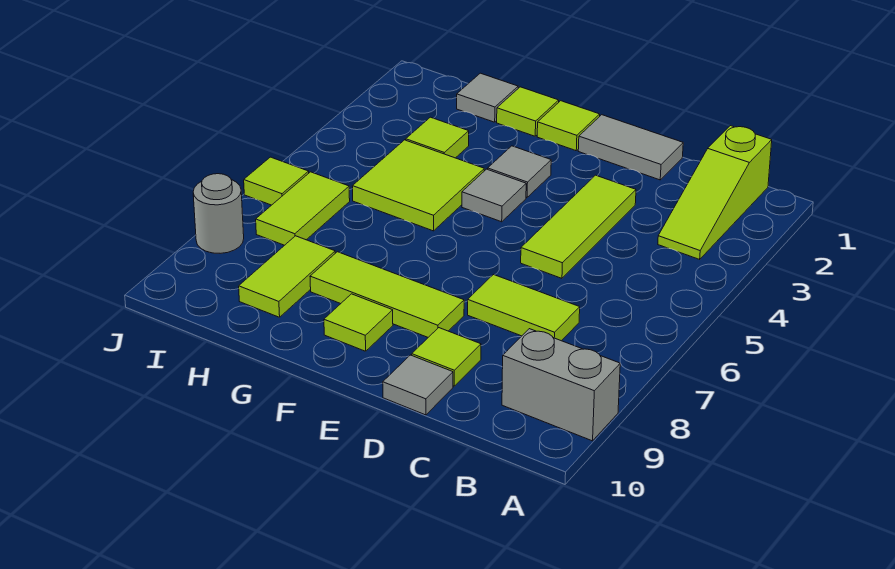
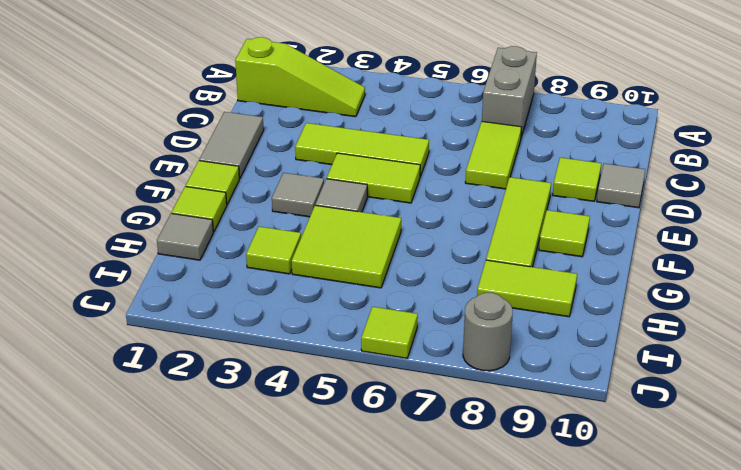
grey brick A9:B9 level 1 -> grey brick A7:B7 level 1
lime tile I6:I7 level 1 -> lime tile E4:E5 level 1

